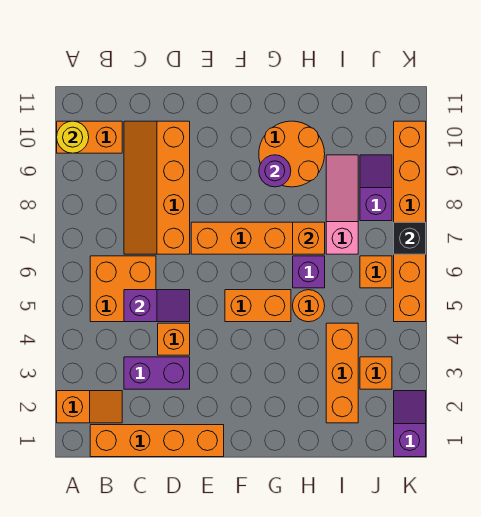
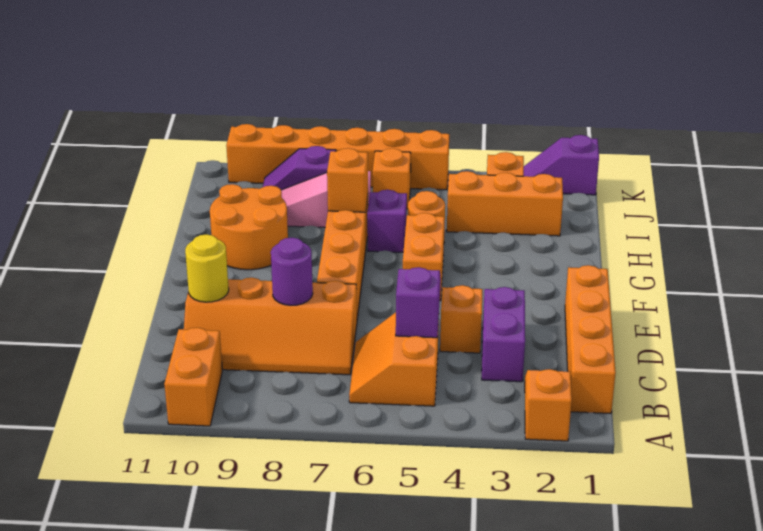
yellow round brick A10 level 2 -> yellow round brick D10 level 2
orange brick B5:C6 level 1 -> orange slope B5:C6 level 1 top 5
purple round brick G9 level 2 -> purple round brick D8 level 2
black brick K7 level 2 -> none

